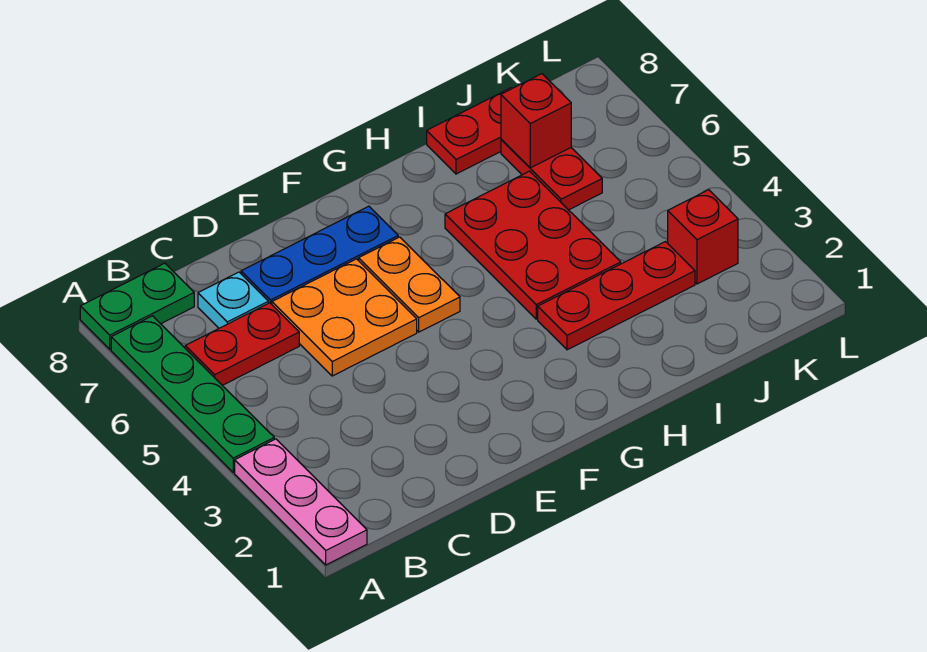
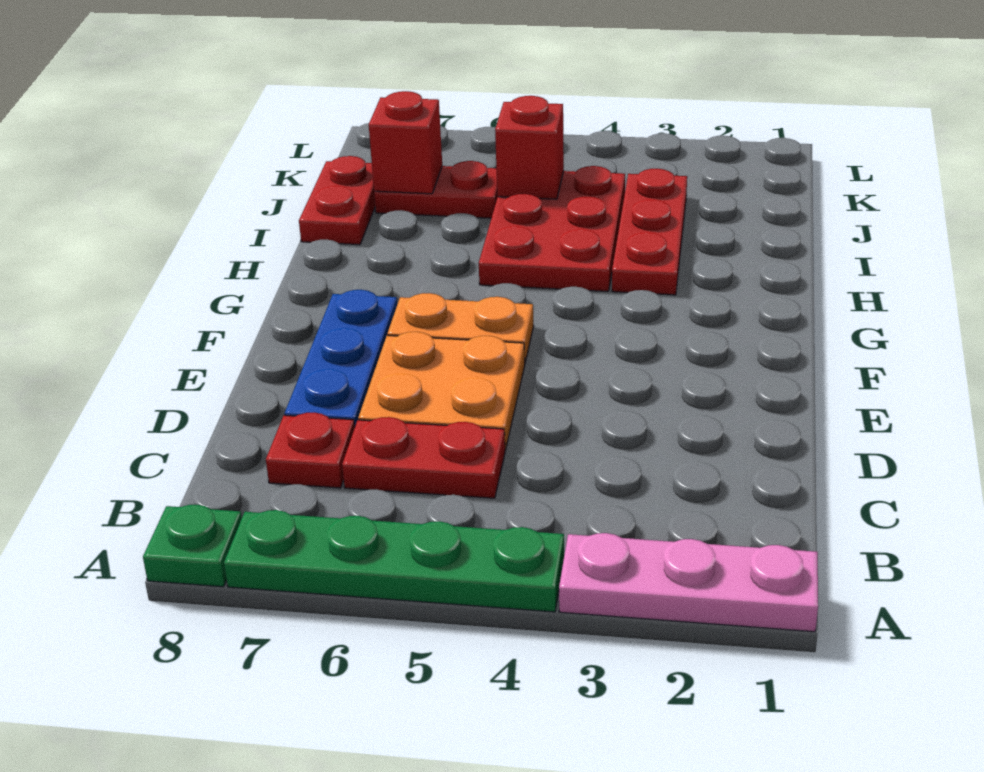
green plate A8:B8 level 1 -> green plate A8 level 1
red plate B6:C6 level 1 -> red plate C5:C6 level 1
cyan plate C7 level 1 -> red plate C7 level 1
red plate H4:I6 level 1 -> red plate H4:J5 level 1
red brick K3 level 1 -> red brick J5 level 2

